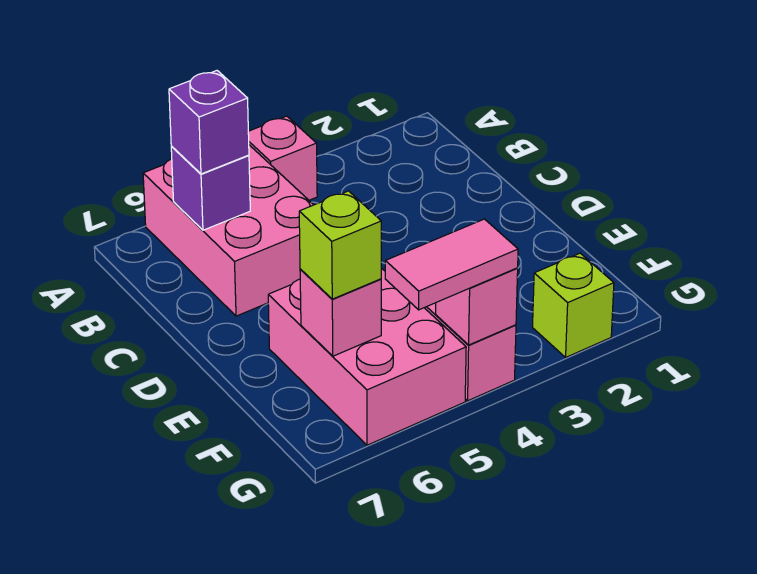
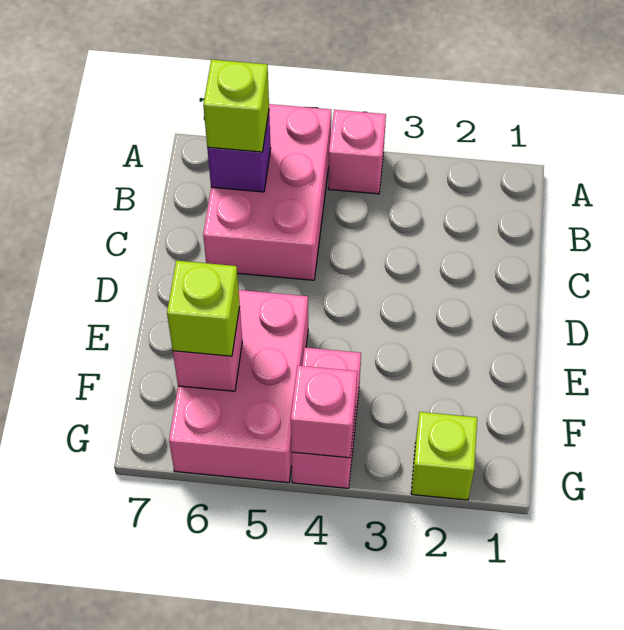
purple brick B6 level 3 -> lime brick B6 level 3
pink tile G4:G5 level 3 -> none

